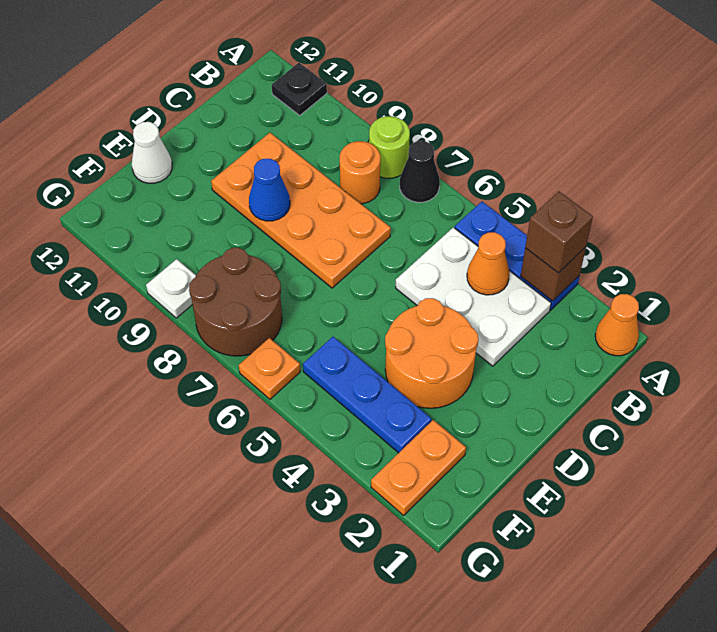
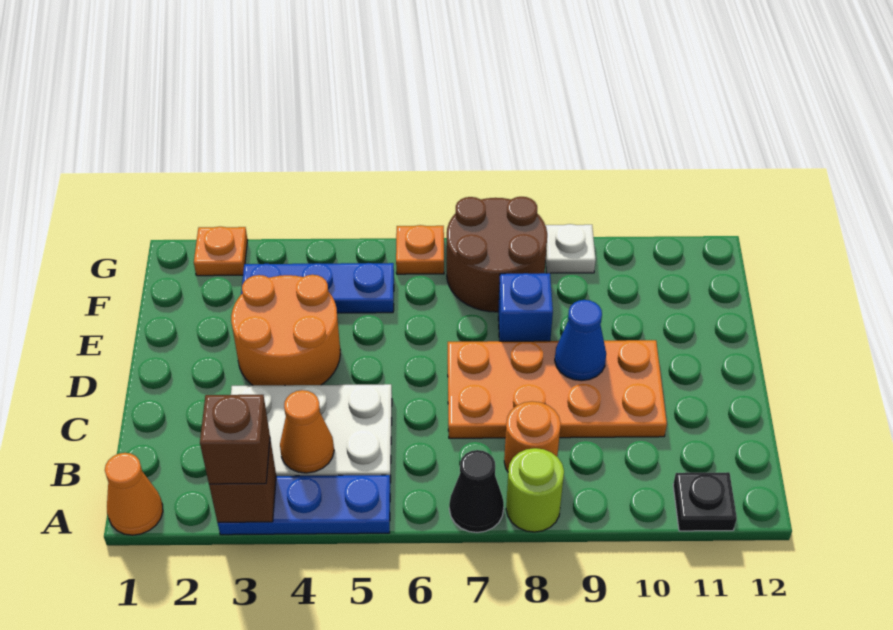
none -> blue brick E8 level 1
white cone E12 level 1 -> none
orange plate F2:G2 level 1 -> orange plate G2 level 1

